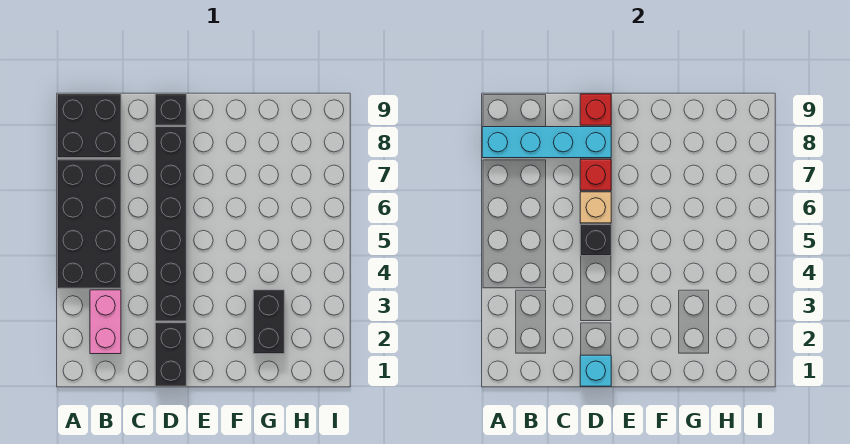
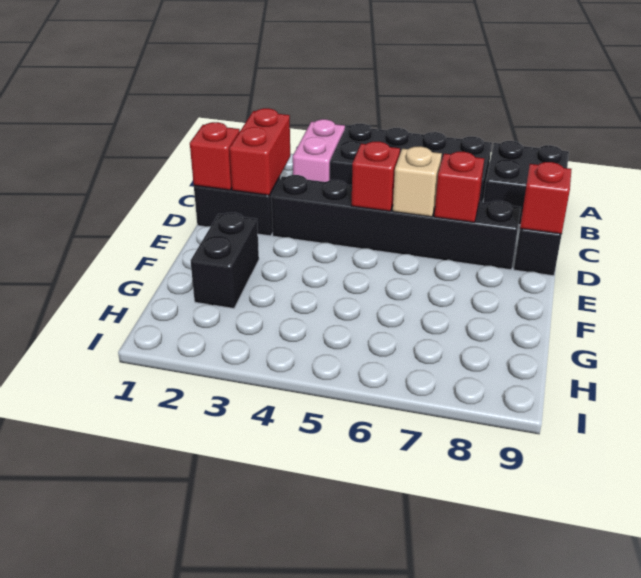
cyan brick A8:D8 level 2 -> none
pink brick B2:B3 level 1 -> pink brick A3:B3 level 1
none -> red brick C2:D2 level 2
cyan brick D1 level 2 -> red brick D1 level 2
black brick D5 level 2 -> red brick D5 level 2
black brick G2:G3 level 1 -> black brick F2:G2 level 1

